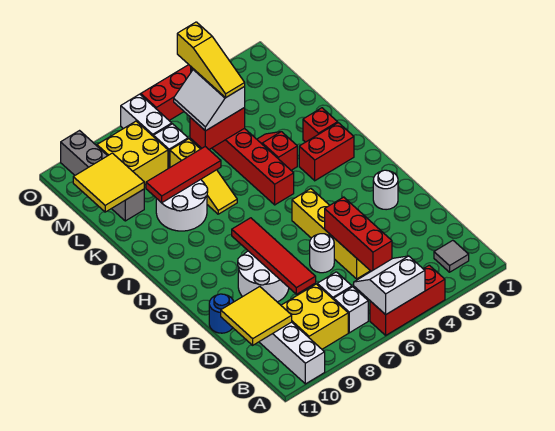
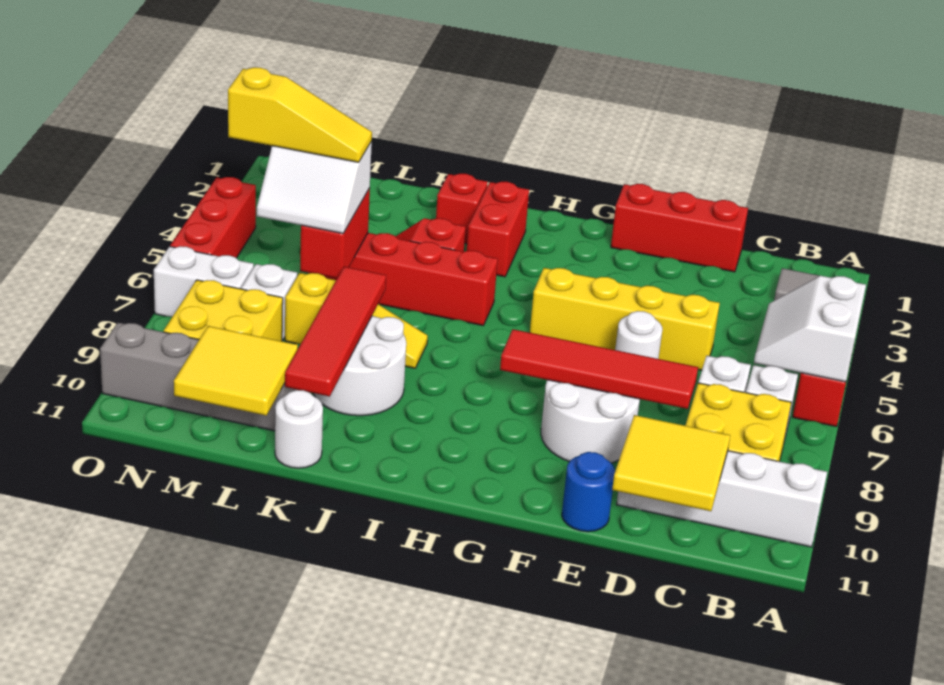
red brick C5:E5 level 2 -> red brick D1:F1 level 1
white round brick F2 level 1 -> white round brick K11 level 1
red tile K7:K9 level 2 -> red tile K7:K10 level 2

